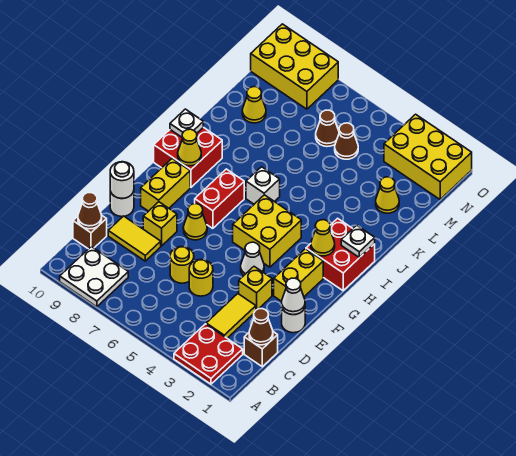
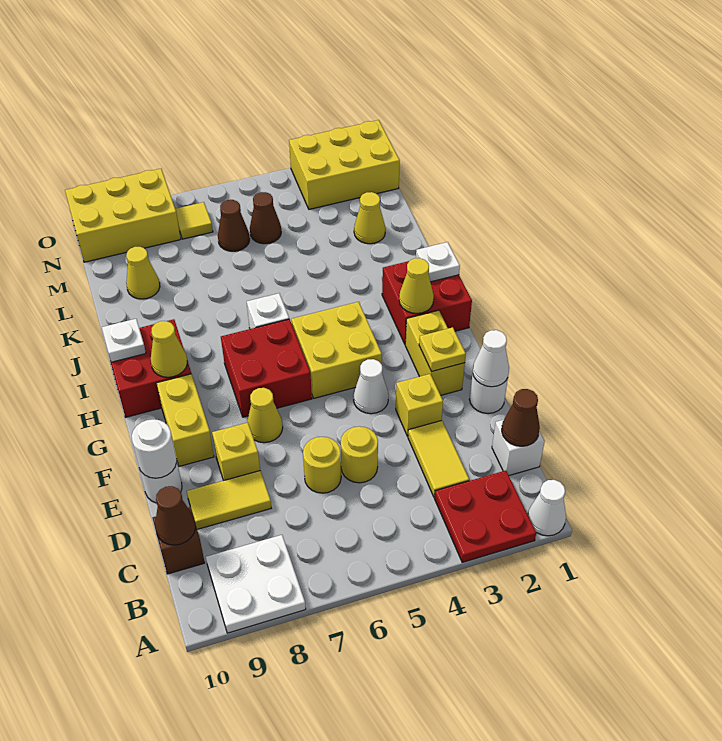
none -> white cone A1 level 1
brown brick C1 level 1 -> white brick C1 level 1
none -> yellow plate F2 level 2
red brick G7:H7 level 1 -> red brick G6:H7 level 1
none -> yellow tile N7 level 1

